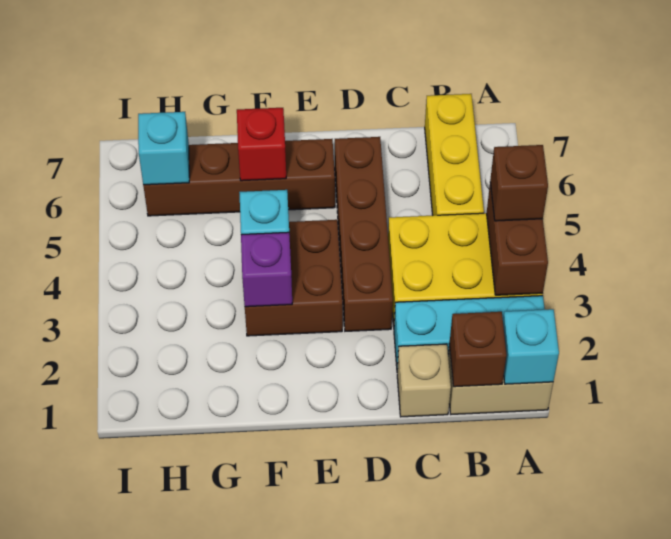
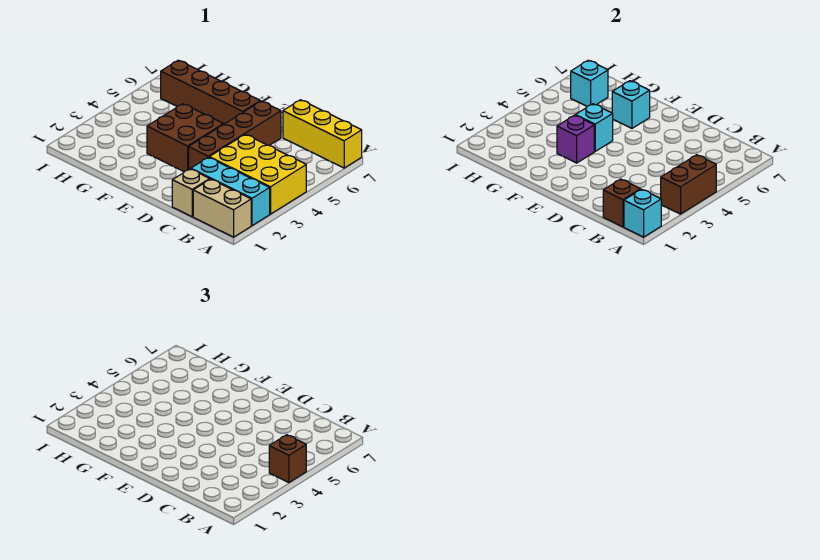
yellow brick B5:B7 level 1 -> yellow brick A7:C7 level 1
red brick F6 level 2 -> cyan brick F6 level 2

